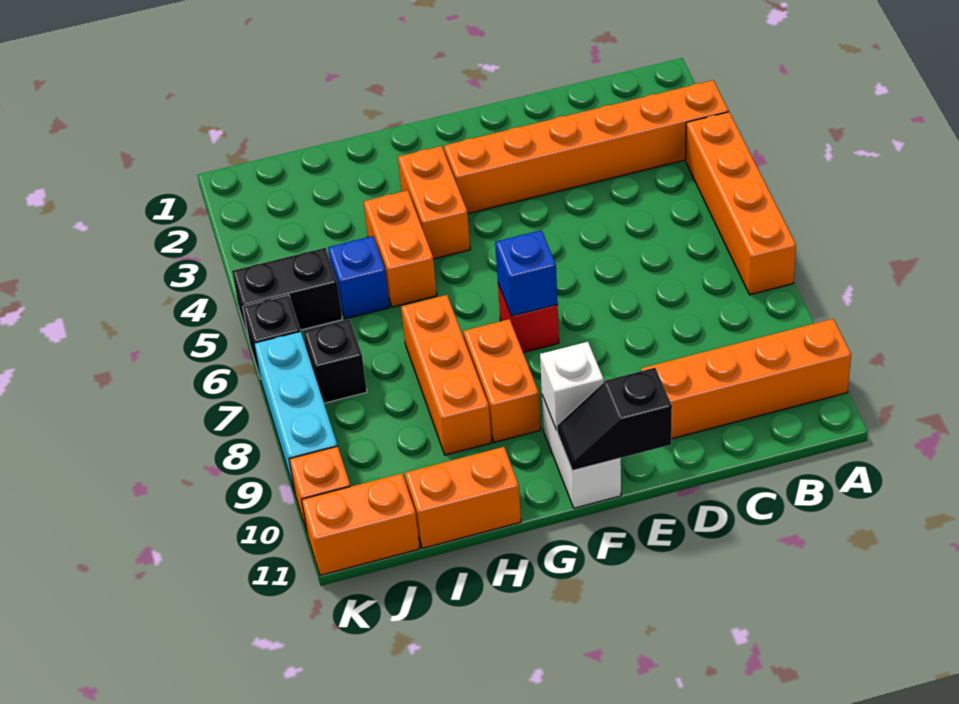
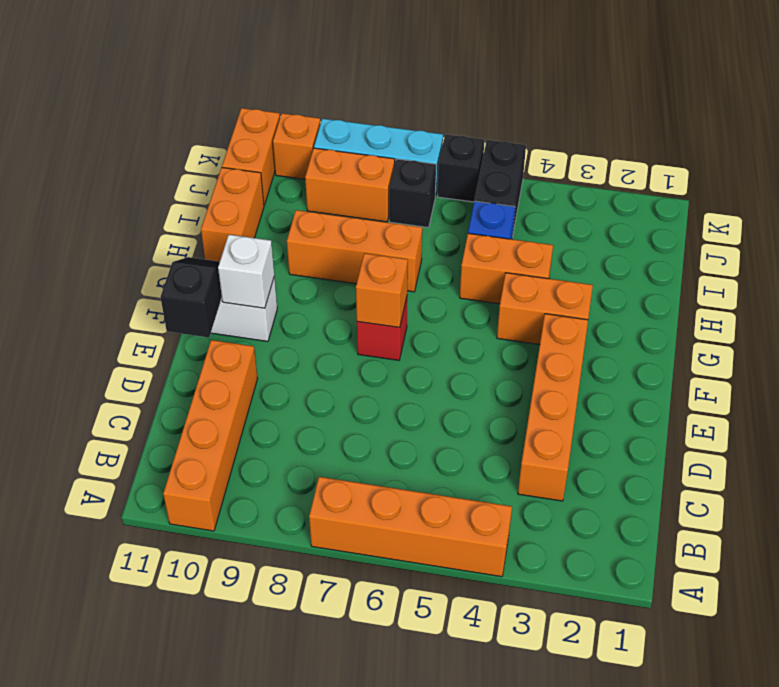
orange brick A3:F3 level 1 -> orange brick C3:F3 level 1
blue brick F7 level 2 -> orange brick F7 level 2
orange brick G8:G9 level 1 -> orange brick J8:J9 level 1

